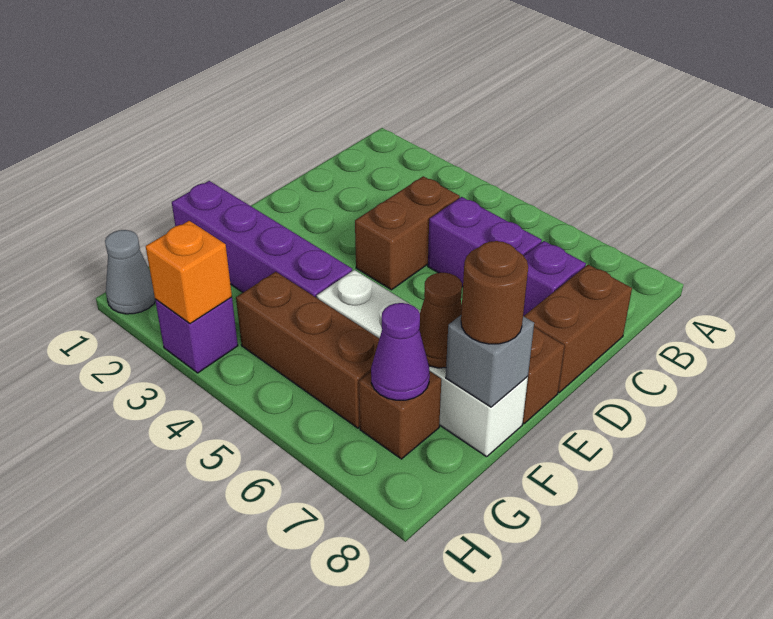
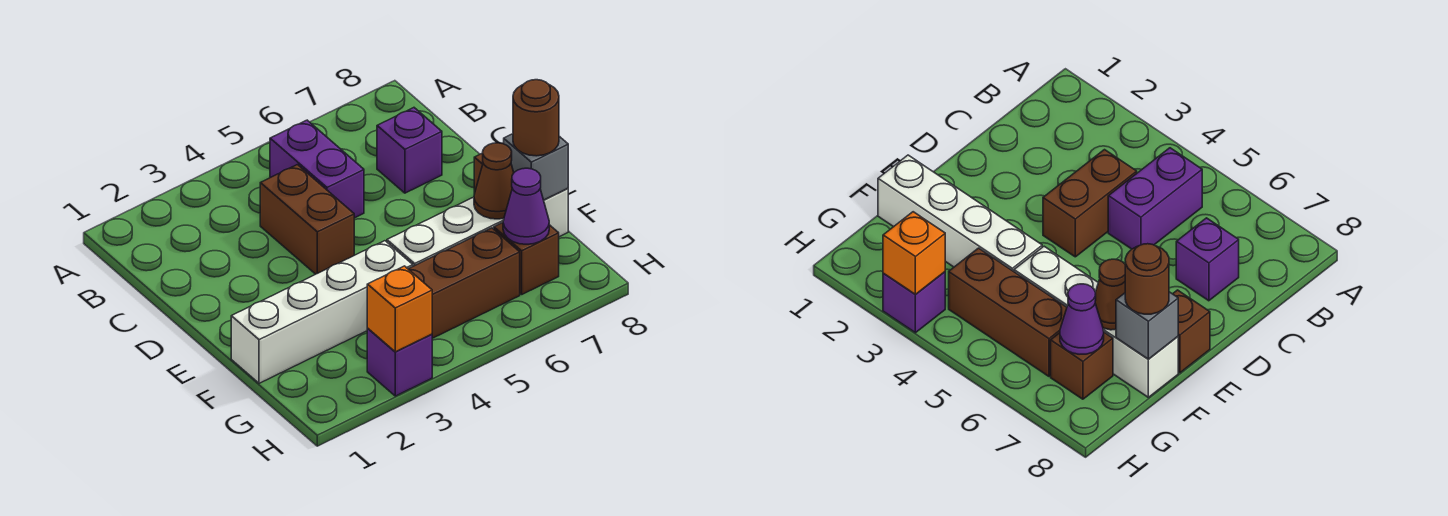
purple brick C5:C6 level 1 -> purple brick B5:C5 level 1
brown brick C8:D8 level 1 -> none
purple brick F1:F4 level 1 -> white brick F1:F4 level 1
grey cone H1 level 1 -> none

